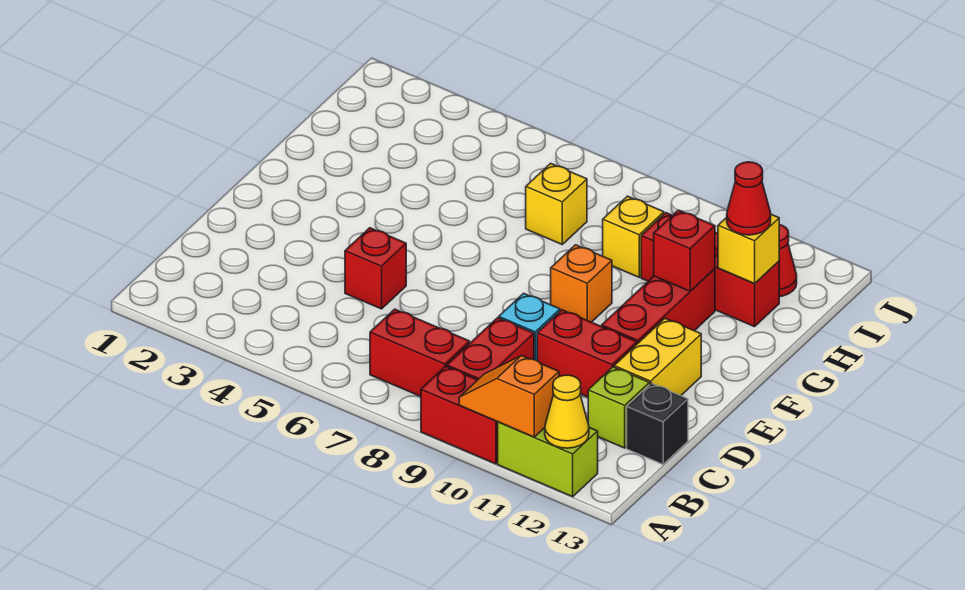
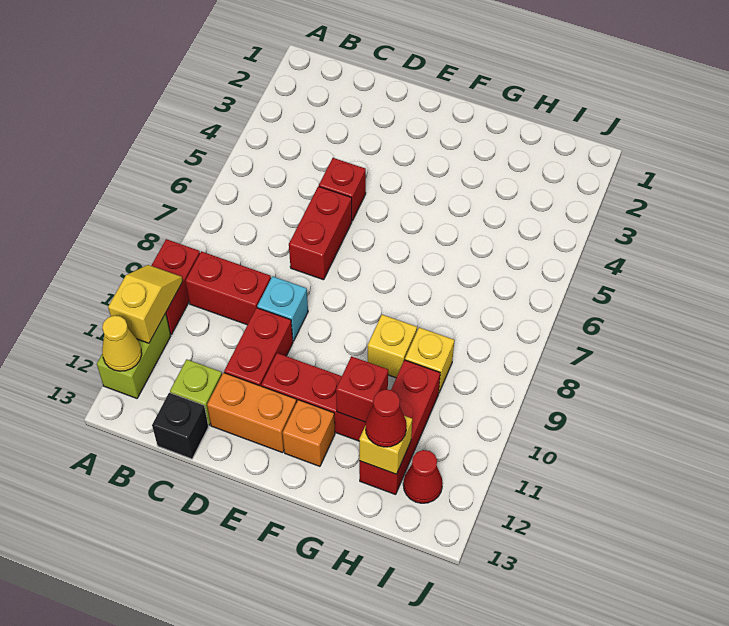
orange slope A10:A11 level 2 top 11 -> yellow slope A10:A11 level 2 top 11
red brick B7:B8 level 1 -> red brick D6:D7 level 1
yellow brick D12:E12 level 1 -> orange brick D12:E12 level 1
orange brick F9 level 1 -> orange brick F12 level 1
yellow brick H7 level 1 -> yellow brick G9 level 1

